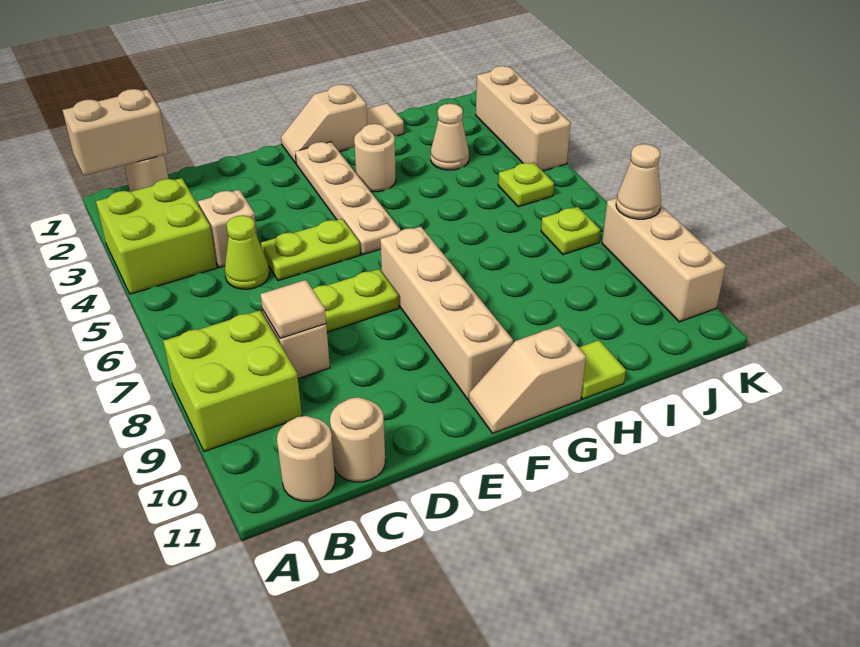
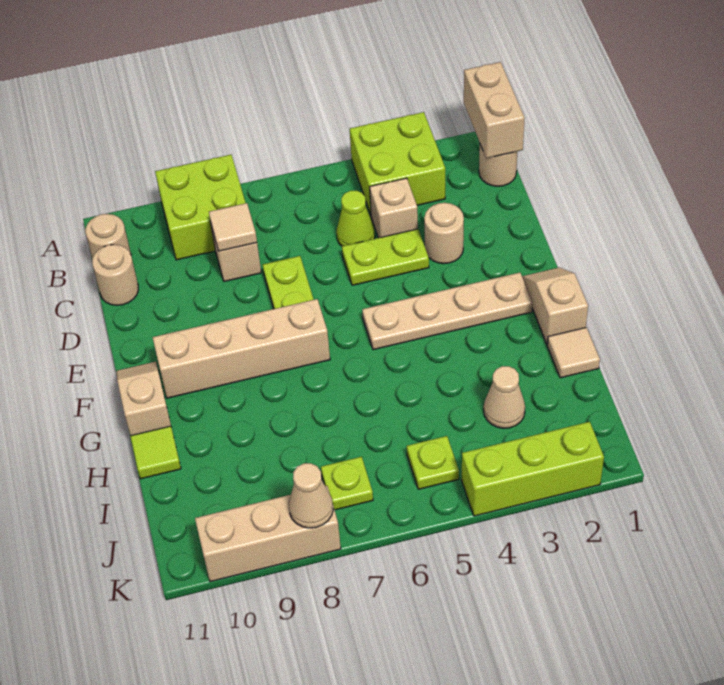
lime plate D5:E5 level 1 -> lime plate D4:D5 level 1
tan round brick G3 level 1 -> tan round brick D3 level 1
tan brick K2:K4 level 1 -> lime brick K2:K4 level 1

